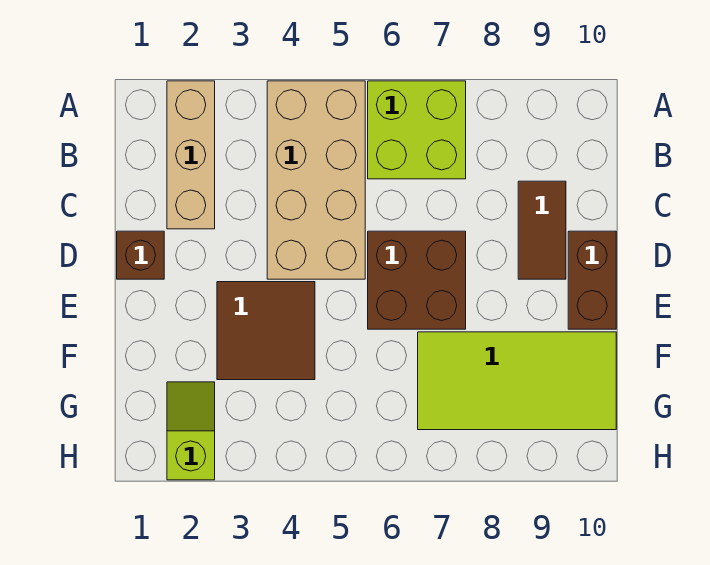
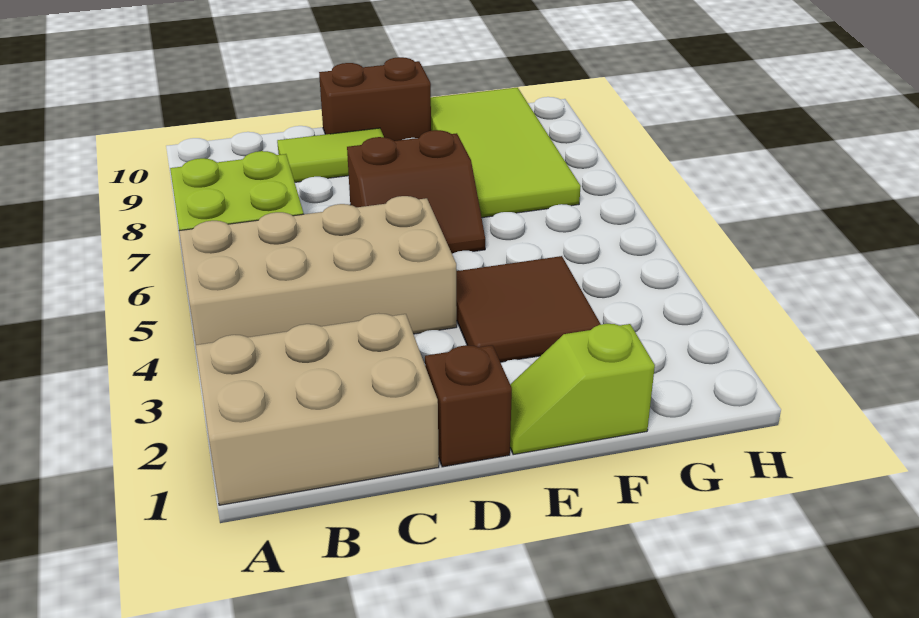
tan brick A2:C2 level 1 -> tan brick A1:C2 level 1
brown tile C9:D9 level 1 -> lime tile C9:D9 level 1
brown brick D6:E7 level 1 -> brown slope D6:E7 level 1 top 7
lime slope G2:H2 level 1 top H -> lime slope E1:F1 level 1 top F

